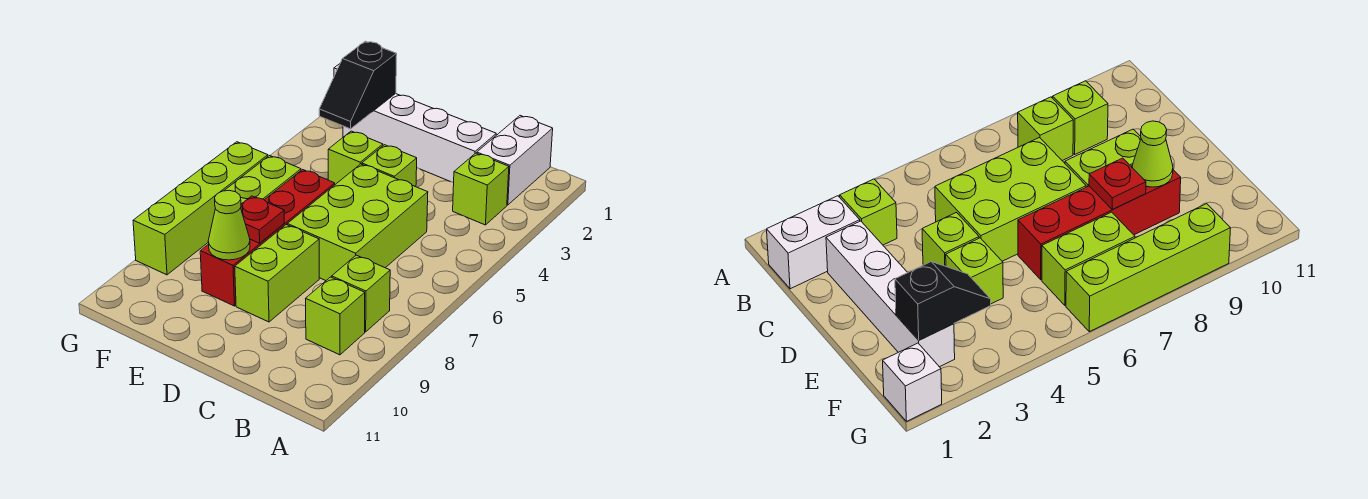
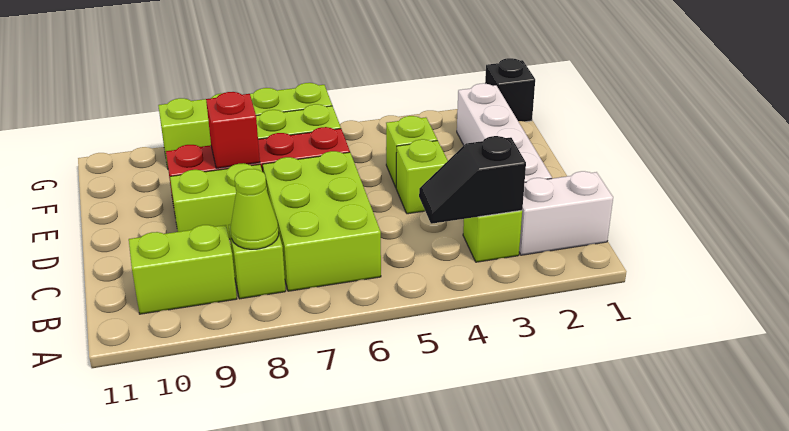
lime brick B9 level 1 -> lime brick B9:B10 level 1
lime brick C5:D7 level 1 -> lime brick B6:D7 level 1
red plate E8 level 2 -> red brick E8 level 2
lime cone E9 level 2 -> lime cone B8 level 2
black slope F2:F3 level 2 top 2 -> black slope B3:B4 level 2 top 3
white brick G1 level 1 -> black brick G1 level 1

